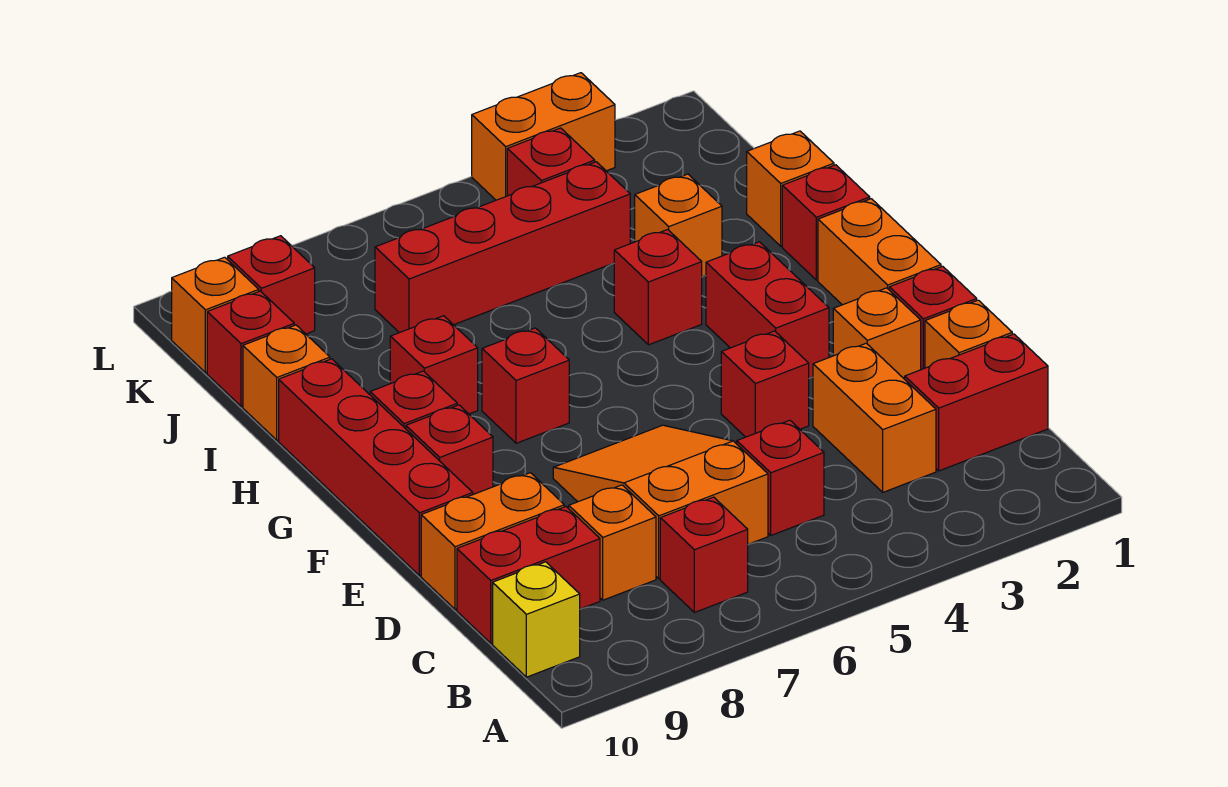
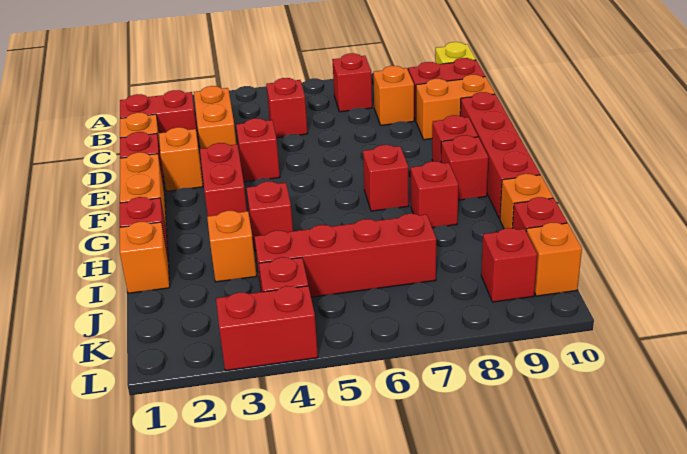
orange slope C6:E7 level 1 top C -> none
orange brick L3:L4 level 1 -> red brick L3:L4 level 1

